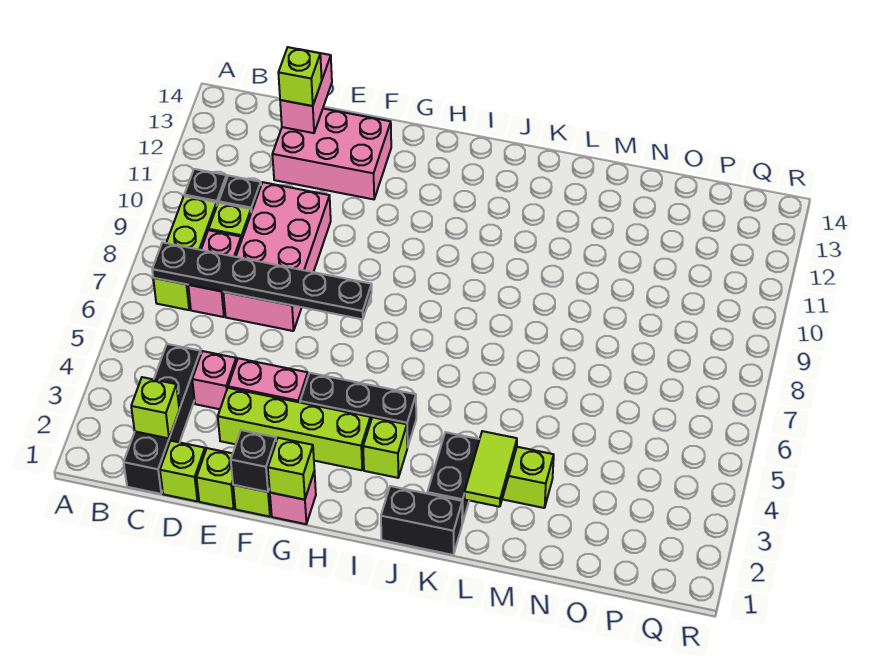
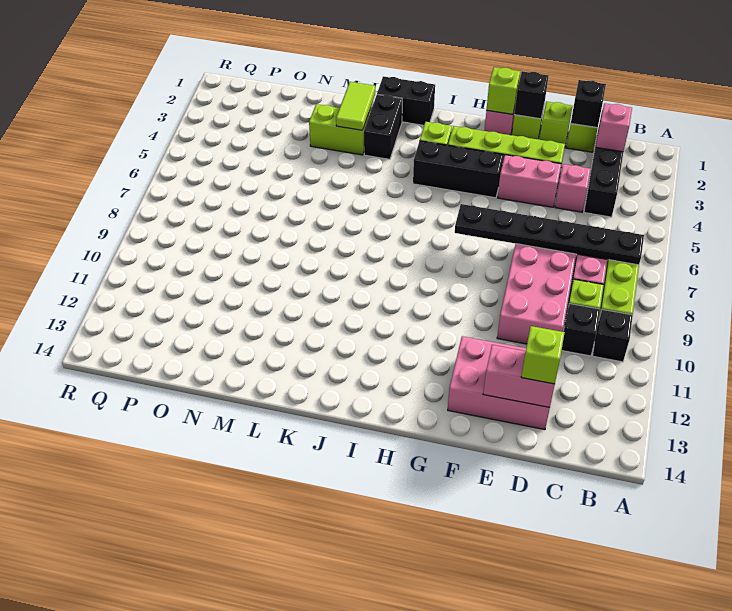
lime brick C2 level 2 -> pink brick C2 level 2
none -> black brick D1 level 2
pink brick D13:D14 level 2 -> pink brick D13:E13 level 2

